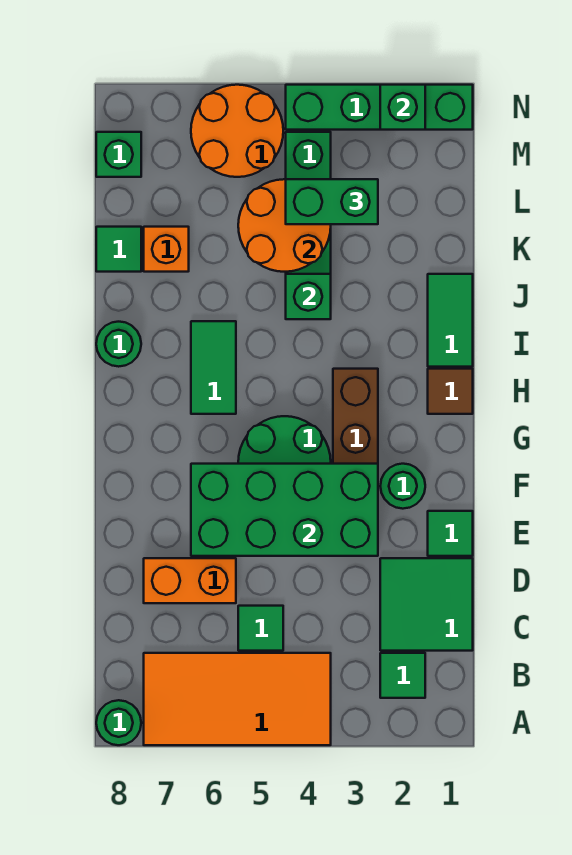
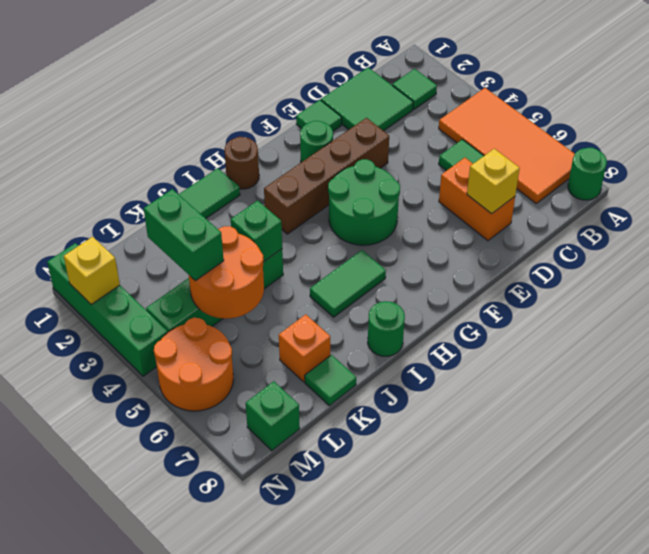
none -> yellow brick D7 level 2
green brick E3:F6 level 2 -> none
brown tile H1 level 1 -> brown round brick H1 level 1
green brick N2 level 2 -> yellow brick N2 level 2

